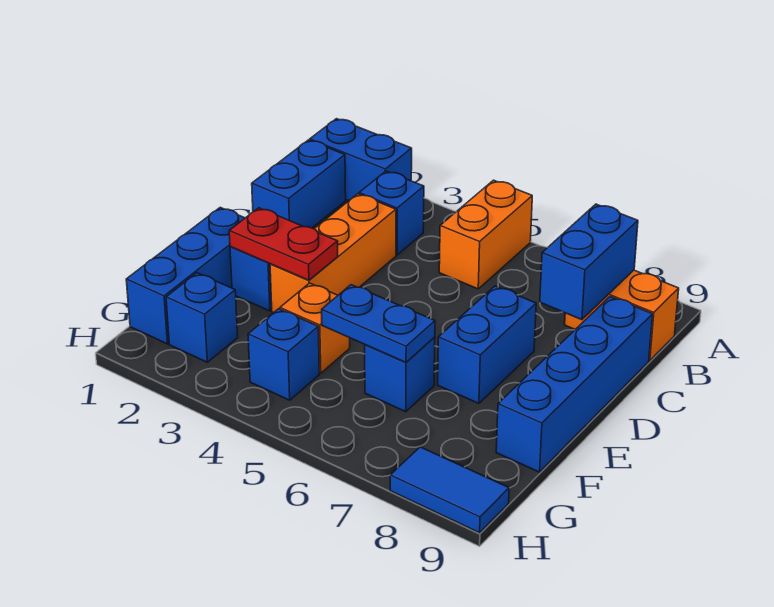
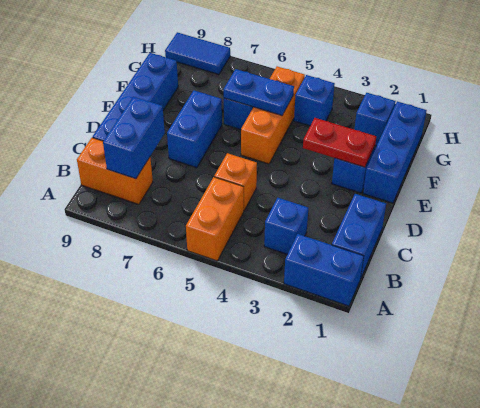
orange brick C3:E3 level 1 -> orange brick E5:G5 level 1
orange brick F4 level 1 -> orange brick C5 level 1

